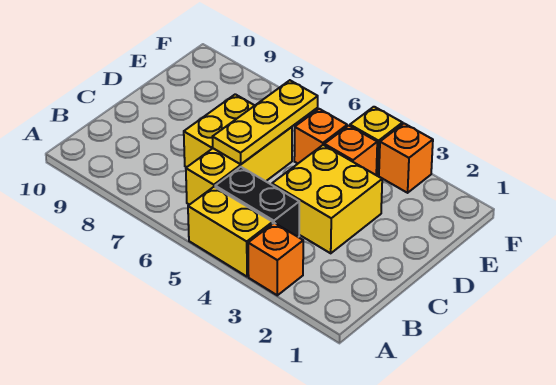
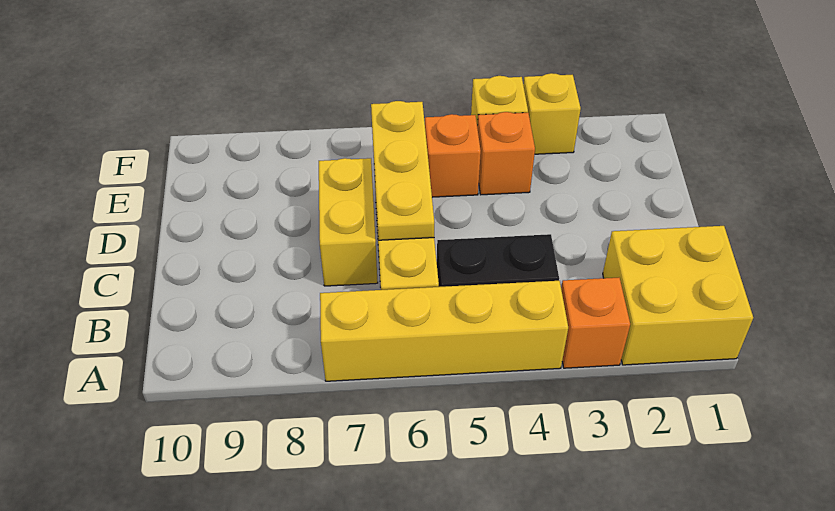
yellow brick A4:A5 level 1 -> yellow brick A4:A7 level 1
yellow brick C3:D4 level 1 -> yellow brick A1:B2 level 1
orange brick F3 level 1 -> yellow brick F3 level 1

